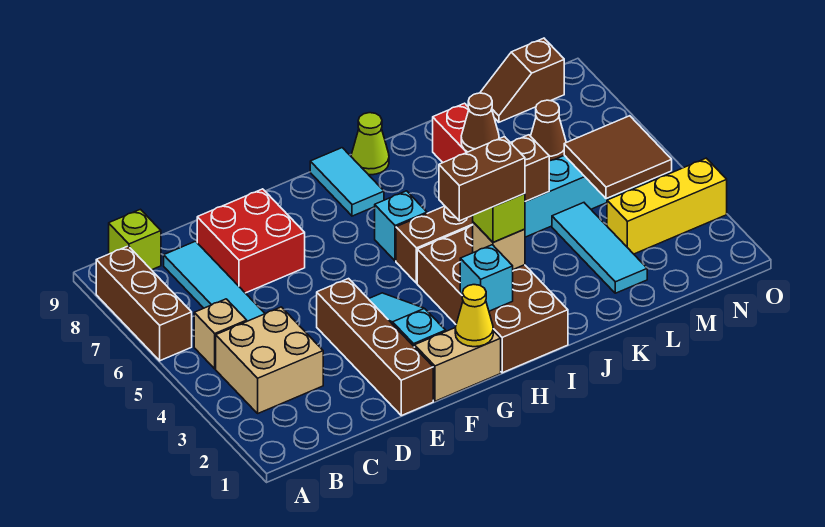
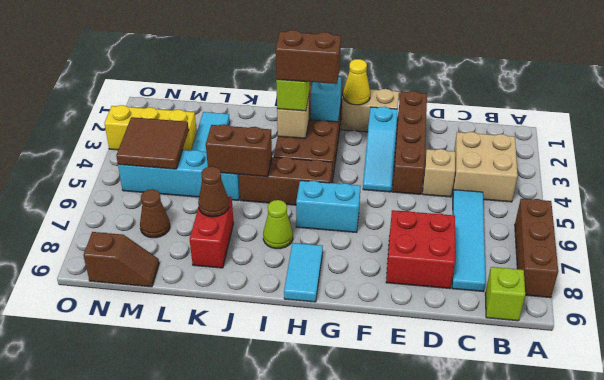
tan brick B5 level 1 -> tan brick D4 level 1
cyan brick H6 level 1 -> cyan brick G6:H6 level 1
lime cone I9 level 1 -> lime cone I7 level 1

